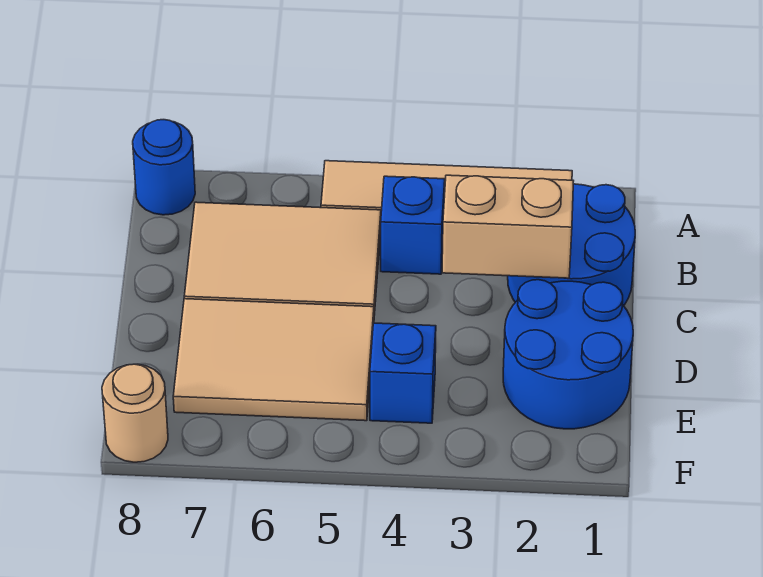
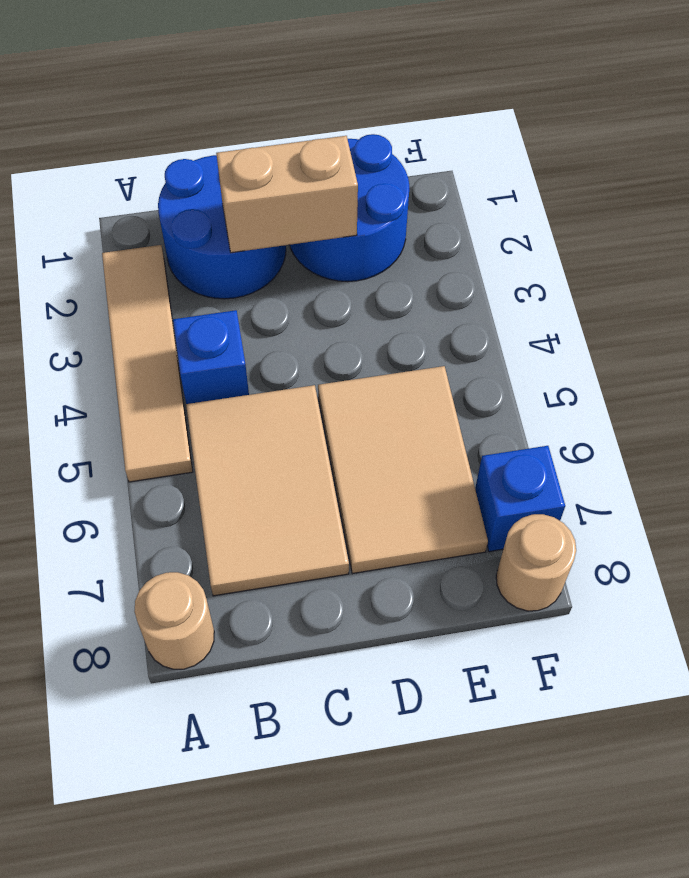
blue round brick A8 level 1 -> tan round brick A8 level 1
tan brick C2:C3 level 2 -> tan brick C2:D2 level 2
blue brick E4 level 1 -> blue brick F7 level 1

